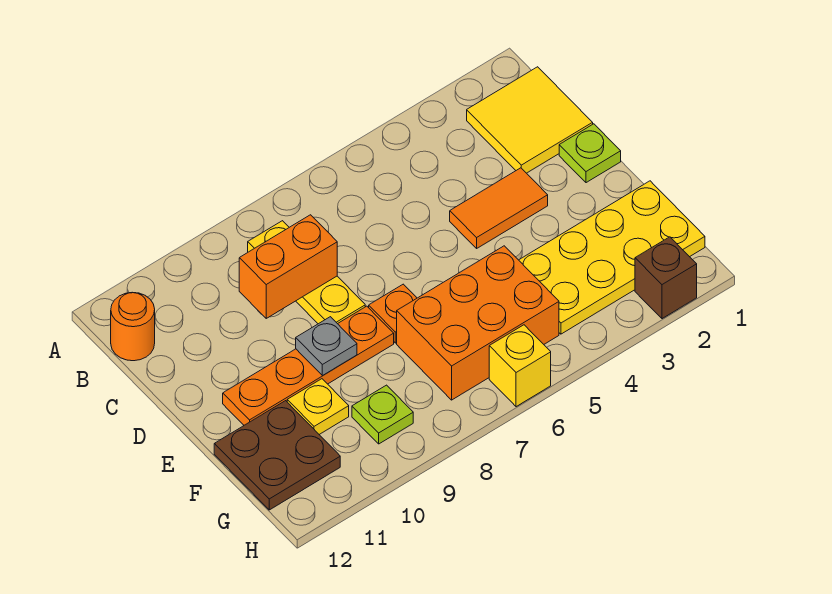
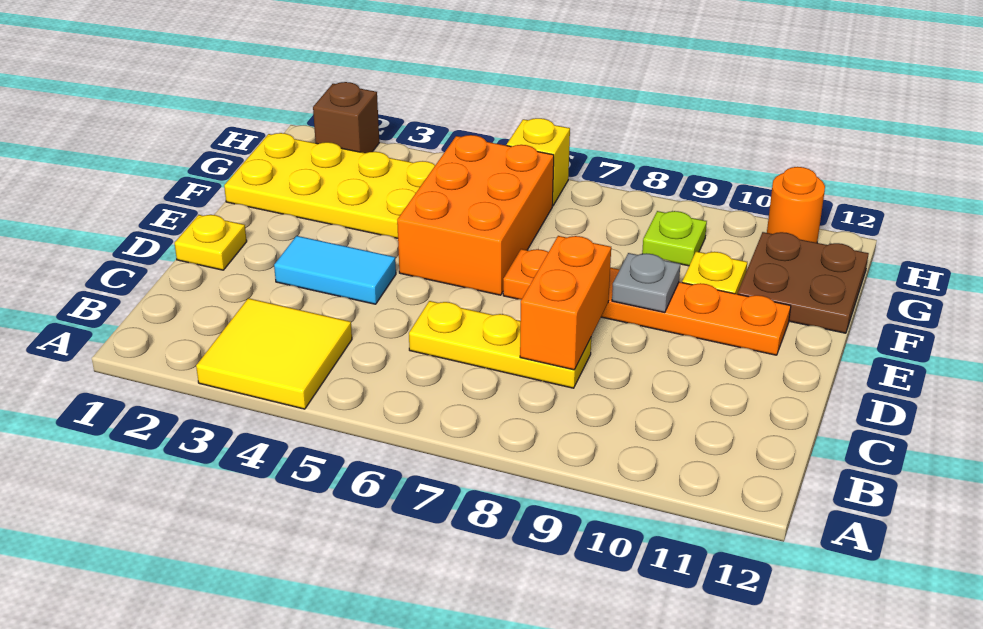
yellow tile B1:C2 level 1 -> yellow tile A3:B4 level 1
yellow plate B8:D8 level 1 -> yellow plate C6:C8 level 1
orange round brick B12 level 1 -> orange round brick H11 level 1
orange brick C8:C9 level 2 -> orange brick C8:D8 level 2
lime plate D1 level 1 -> yellow plate D1 level 1
orange tile D3:D4 level 1 -> cyan tile D3:D4 level 1
orange brick F5:G7 level 1 -> orange brick E5:G6 level 1

